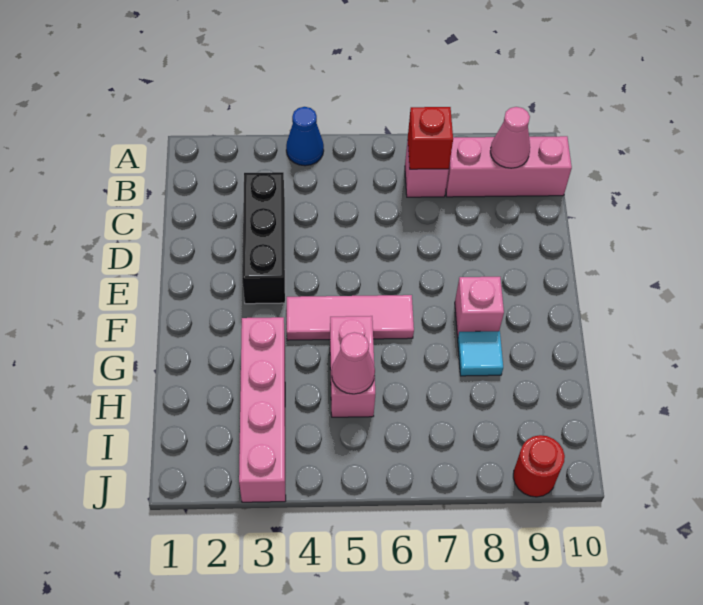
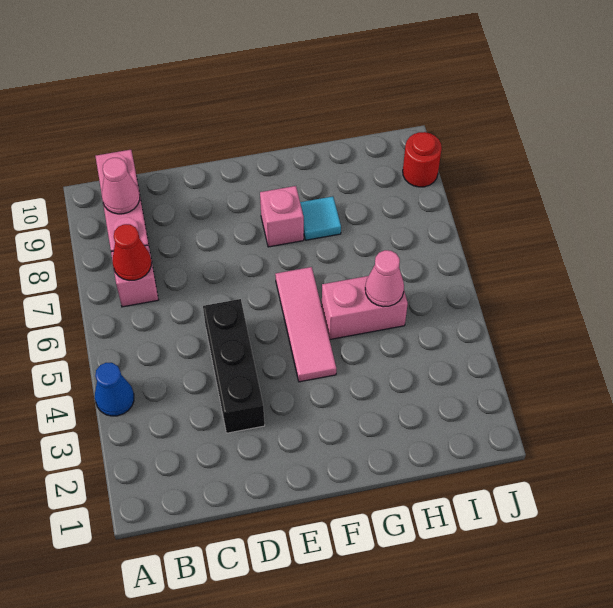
red brick B7 level 2 -> red cone B7 level 2
black brick C3:E3 level 1 -> black brick D3:D5 level 1
pink brick G3:J3 level 1 -> none

